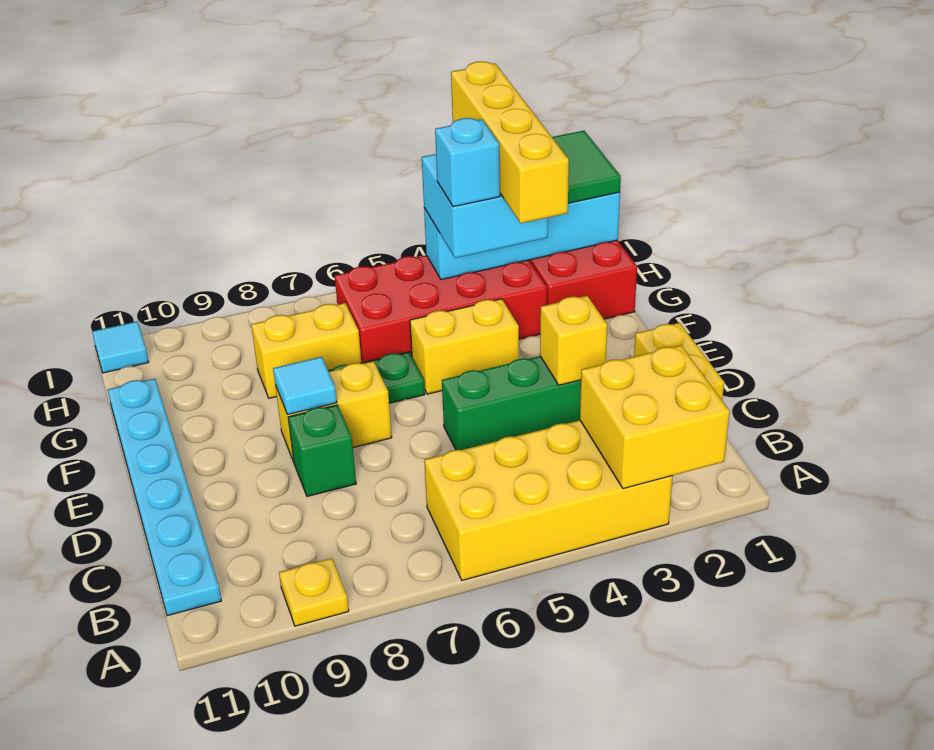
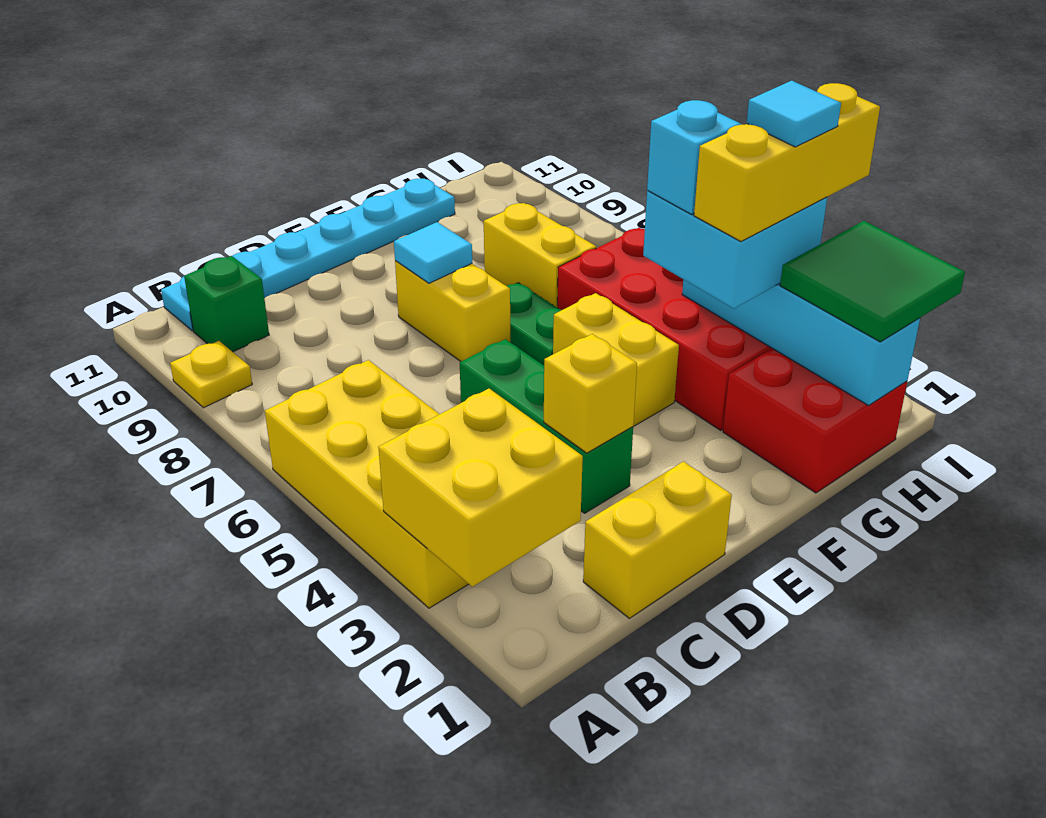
green brick D8 level 1 -> green brick B10 level 1
yellow brick F3:I3 level 4 -> yellow brick G3:I3 level 4
cyan tile I11 level 1 -> cyan tile H3 level 5

